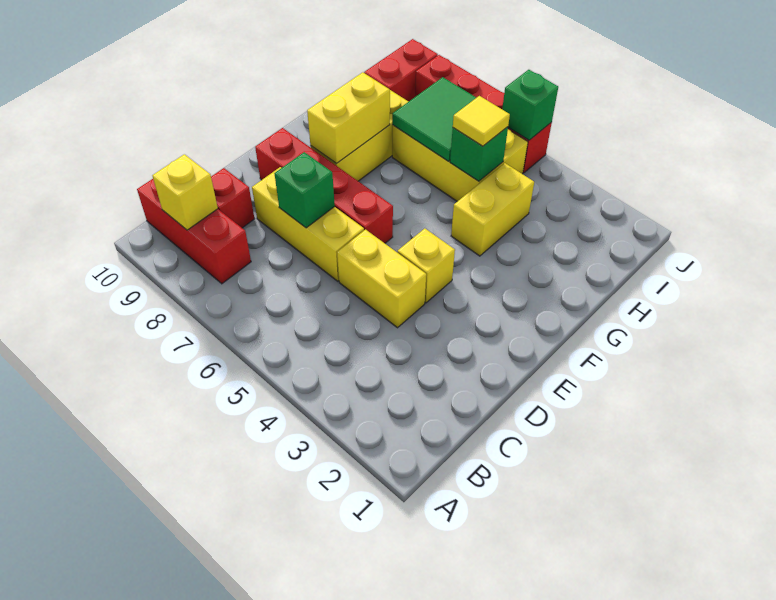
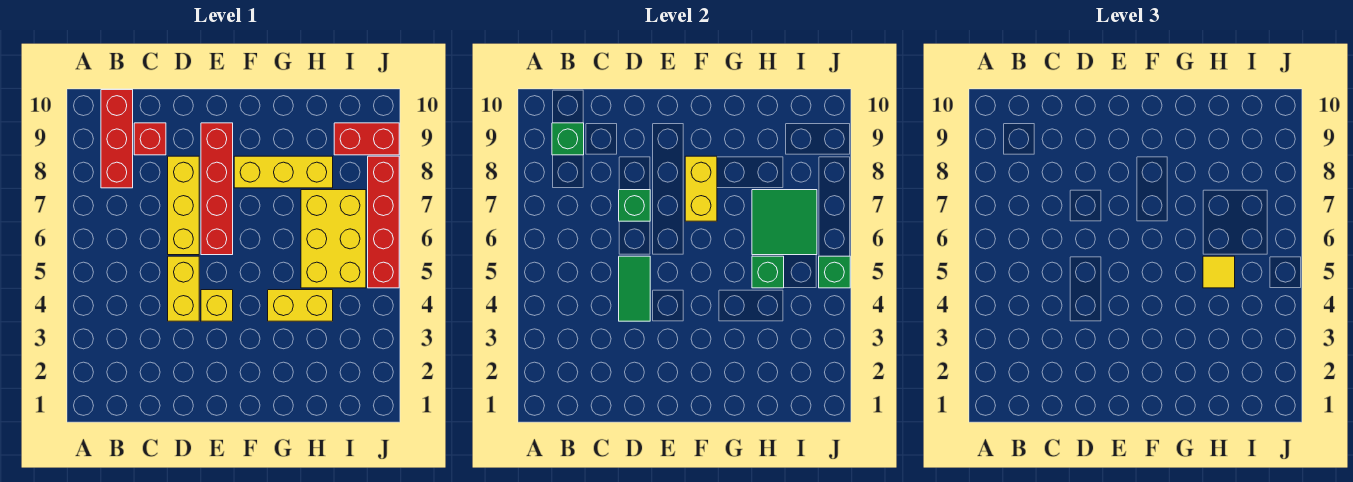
yellow brick B9 level 2 -> green brick B9 level 2
none -> green tile D4:D5 level 2
yellow brick F8:G8 level 2 -> yellow brick F7:F8 level 2

